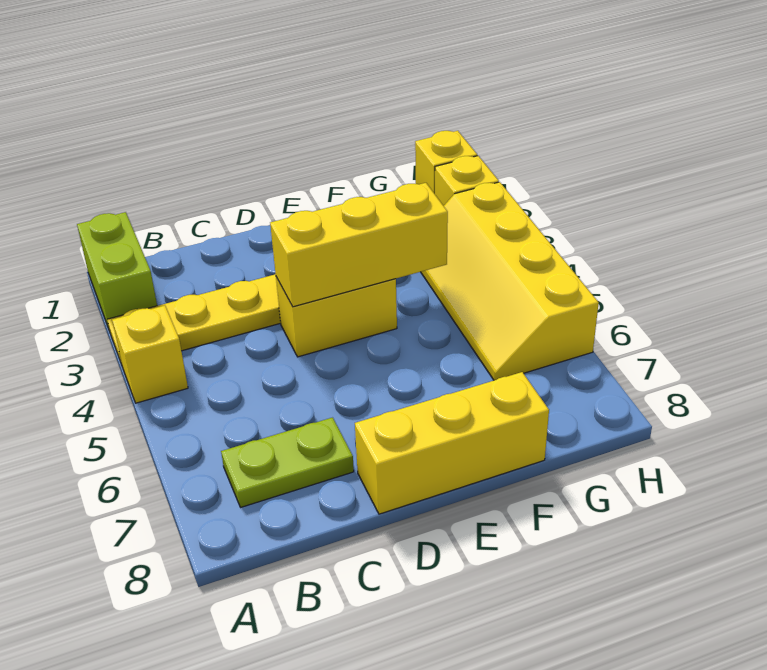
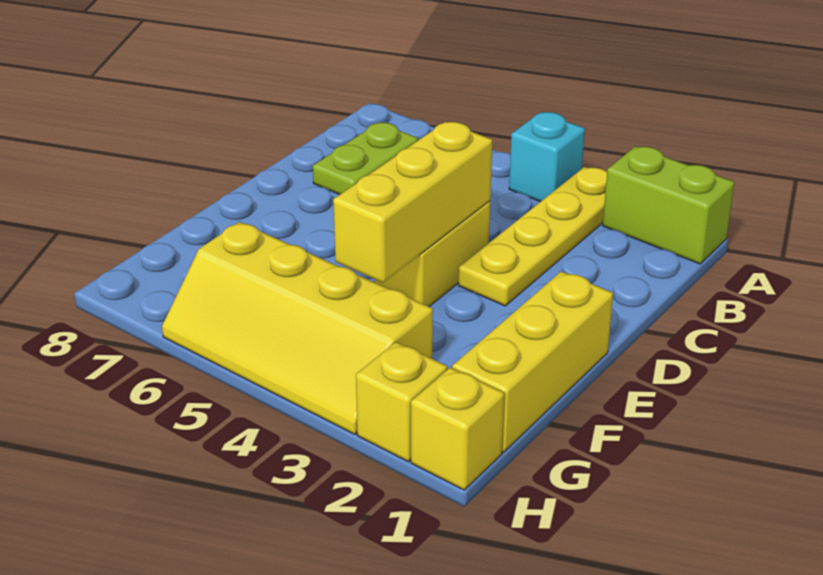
yellow brick A4 level 1 -> cyan brick A4 level 1
yellow brick D8:F8 level 1 -> yellow brick E1:G1 level 1
yellow slope G3:H6 level 1 top H -> yellow slope G3:H6 level 1 top G

